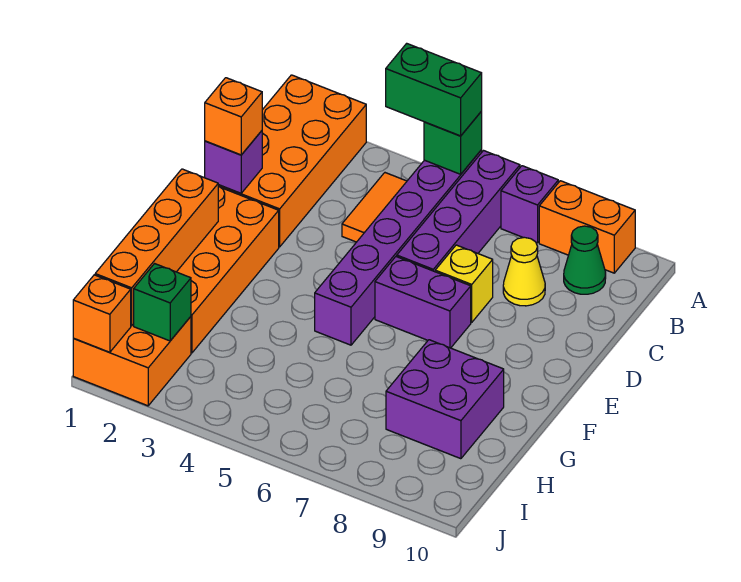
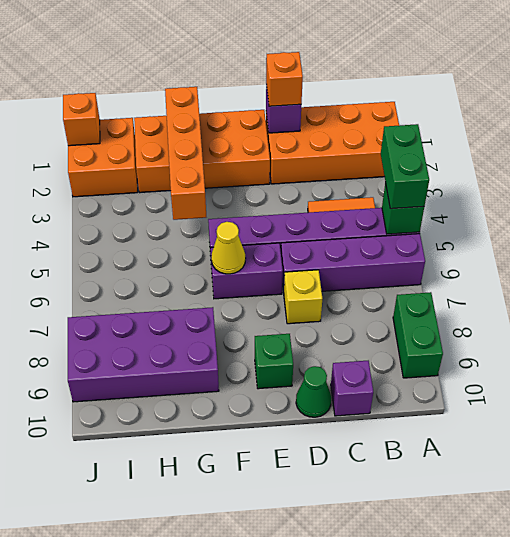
purple brick A7 level 1 -> purple brick C10 level 1
orange brick A8:A9 level 1 -> green brick A8:A9 level 1
green cone B9 level 1 -> green cone D10 level 1
yellow cone C8 level 1 -> yellow cone F6 level 2
purple brick E6:E7 level 1 -> purple brick E6:F6 level 1
orange brick F1:I1 level 2 -> orange brick G1:G4 level 2
purple brick G8:H9 level 1 -> purple brick G8:J9 level 1
green brick I2 level 2 -> green brick E9 level 1

